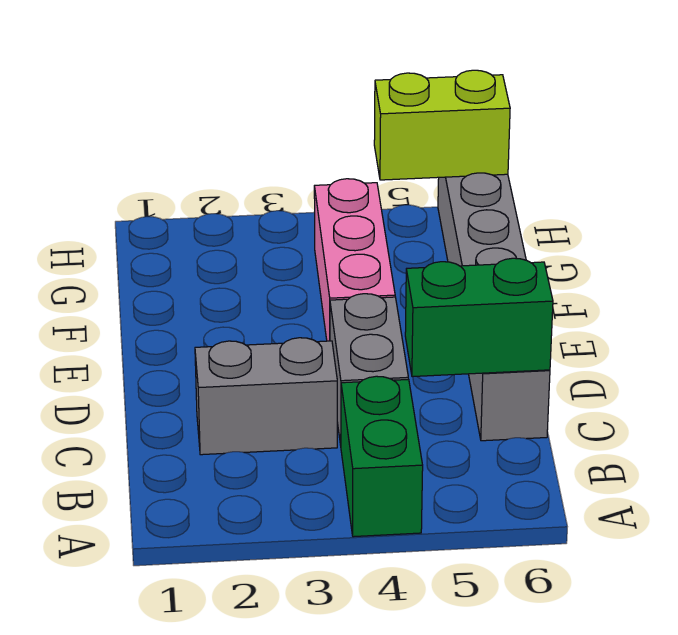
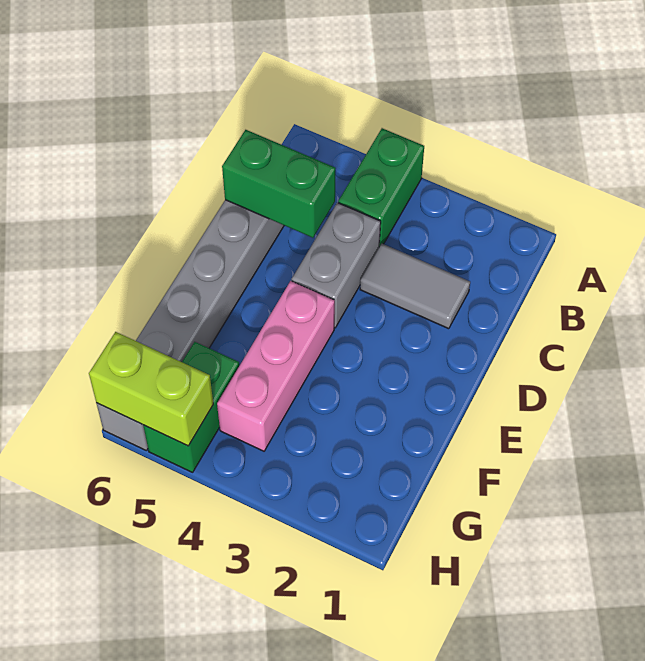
grey brick C2:C3 level 1 -> grey tile C2:C3 level 1
none -> green brick G5:H5 level 1

